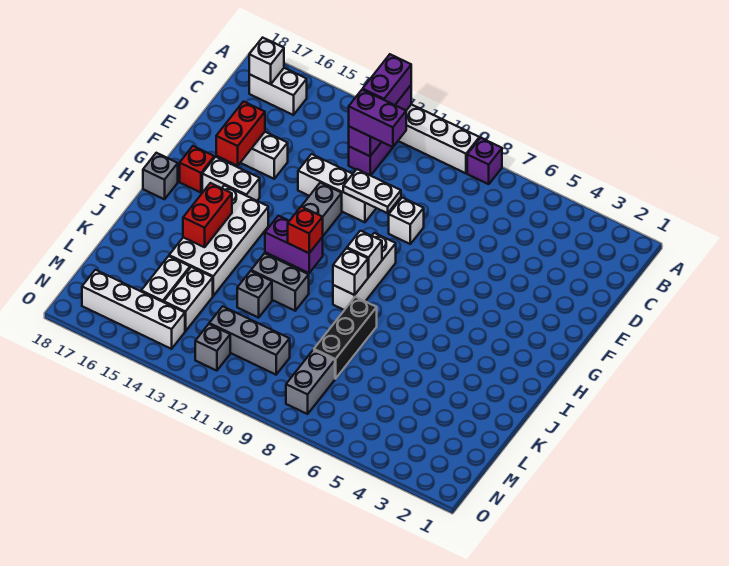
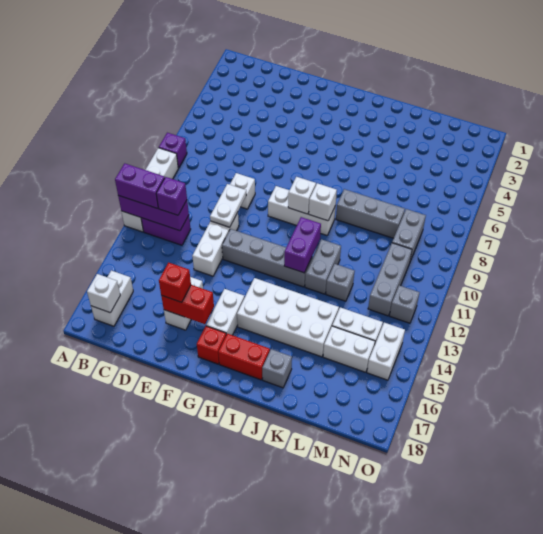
purple brick C11:C12 level 3 -> purple brick C12 level 3
grey brick H18 level 1 -> grey brick J17 level 1
red brick I11 level 3 -> red brick E16 level 3
red brick I15:J15 level 2 -> red brick H17:I17 level 1
black brick J8:L8 level 1 -> grey brick J8:L8 level 1
grey brick M8:N8 level 1 -> grey brick M8:M9 level 1
white brick N14:N17 level 1 -> white brick N14:N15 level 1

